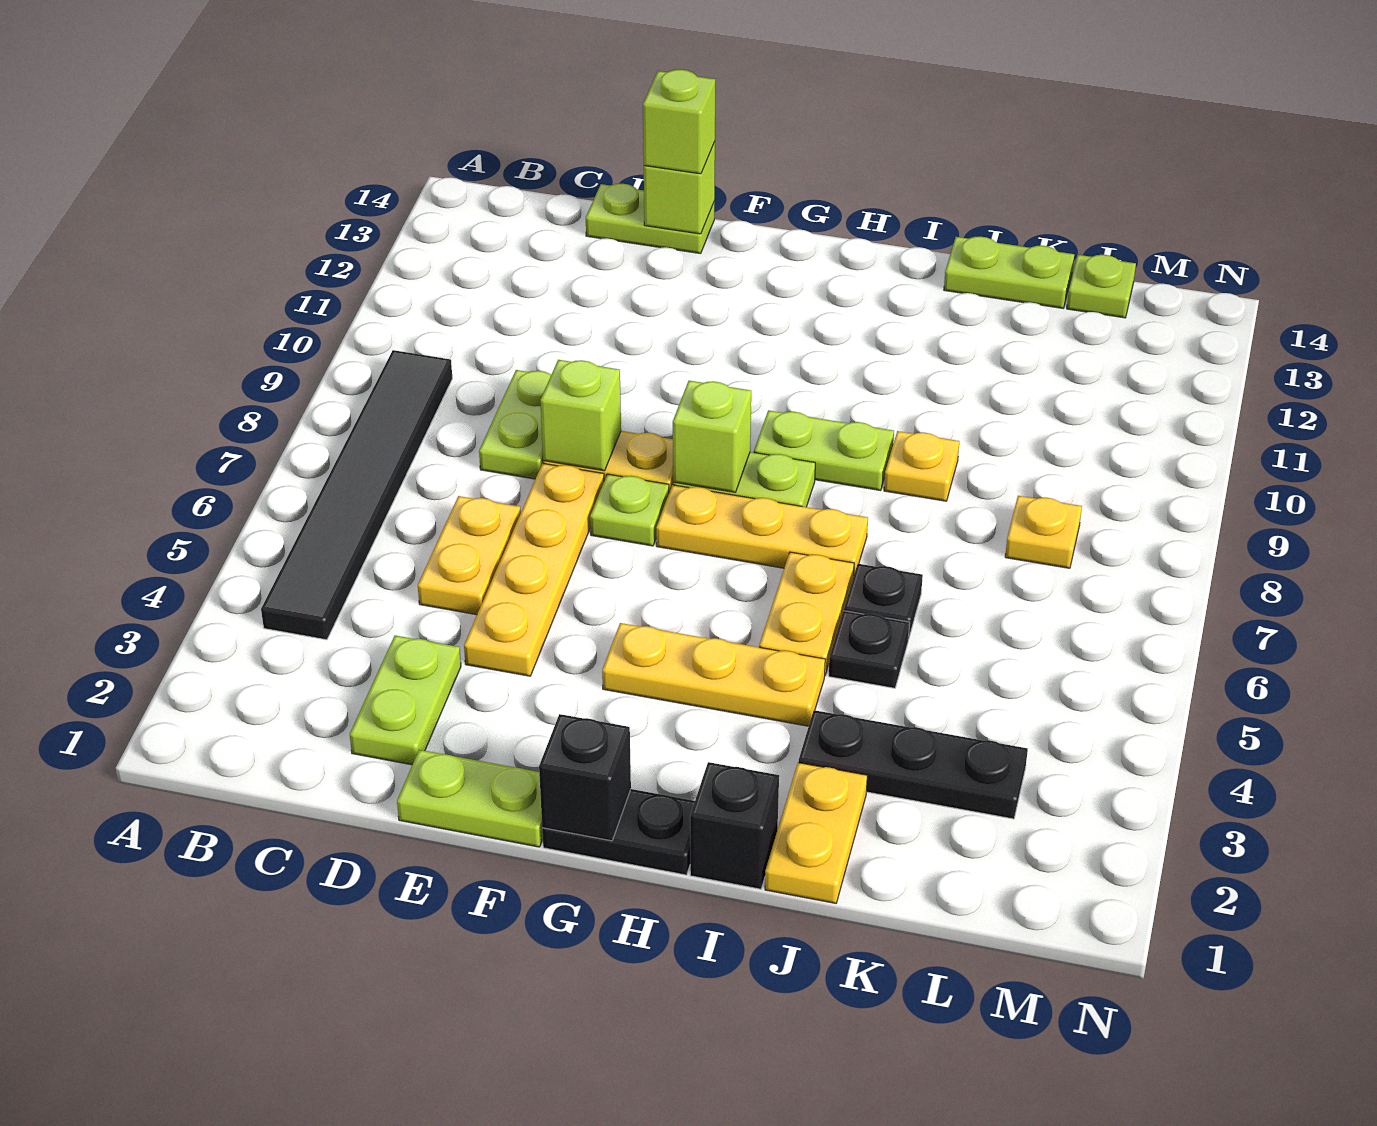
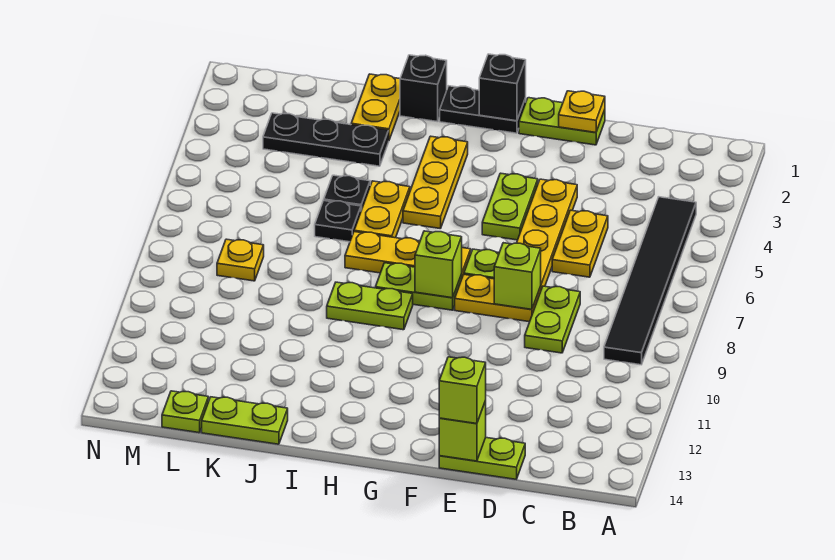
lime plate D2:D3 level 1 -> lime plate F4:F5 level 1
yellow plate G4:I4 level 1 -> yellow plate H3:H5 level 1
yellow plate J9 level 1 -> yellow plate E1 level 2

